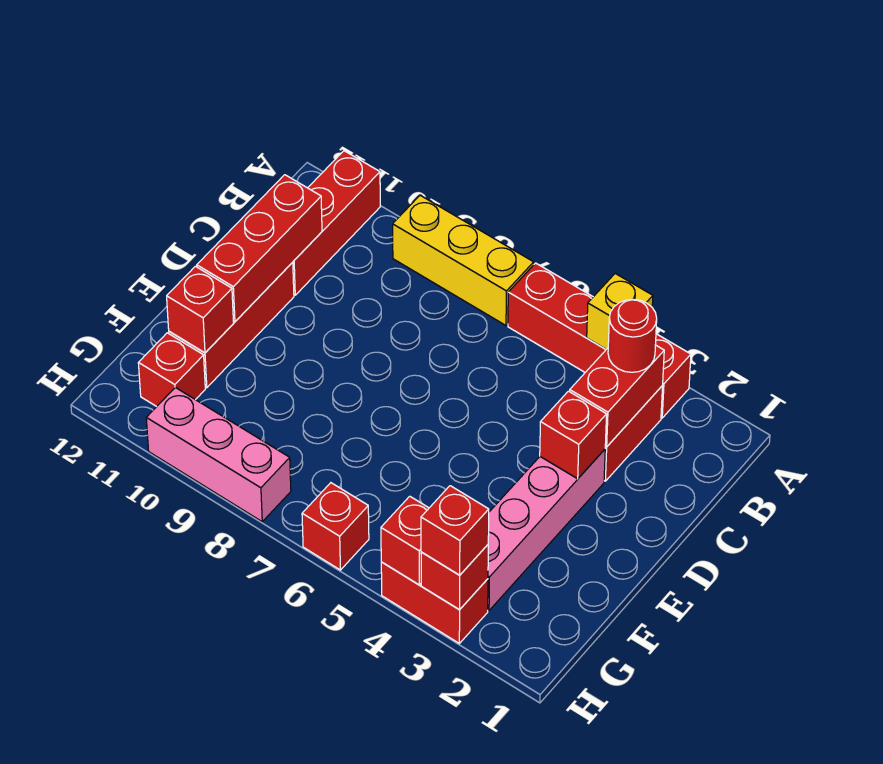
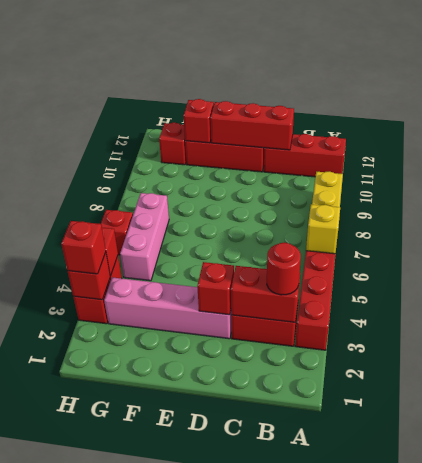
yellow brick A4 level 2 -> yellow brick A6 level 2
pink brick H8:H10 level 1 -> pink brick G5:G7 level 1

